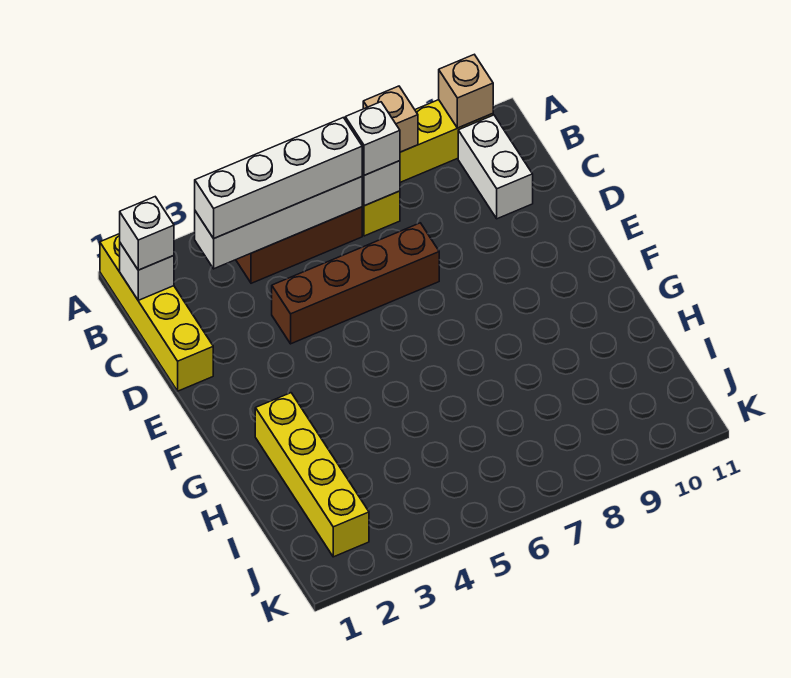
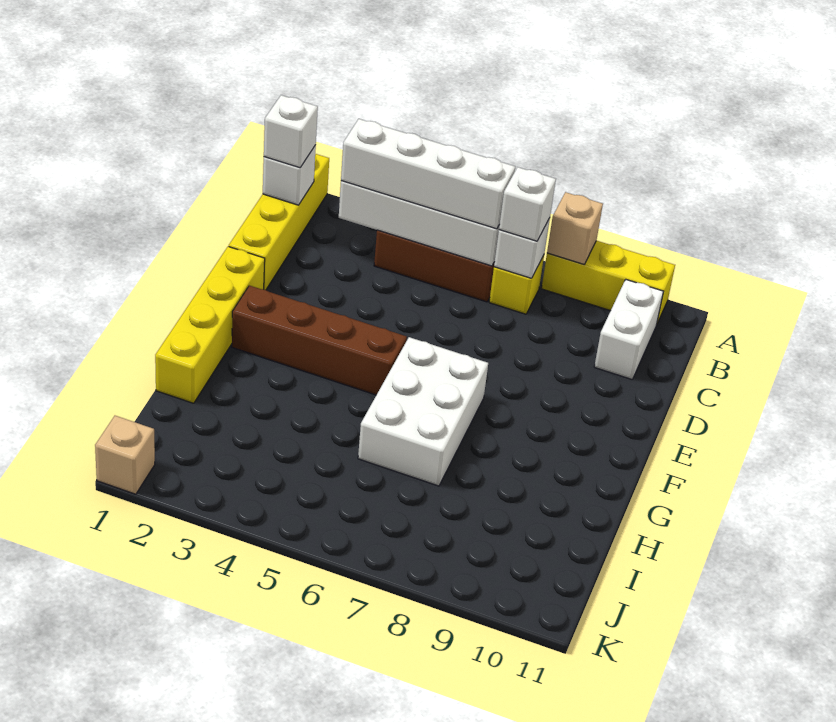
tan brick A10 level 2 -> tan brick K1 level 1
brown brick D4:D7 level 1 -> brown brick F2:F5 level 1
none -> white brick F6:H7 level 1
yellow brick G2:J2 level 1 -> yellow brick E1:H1 level 1

